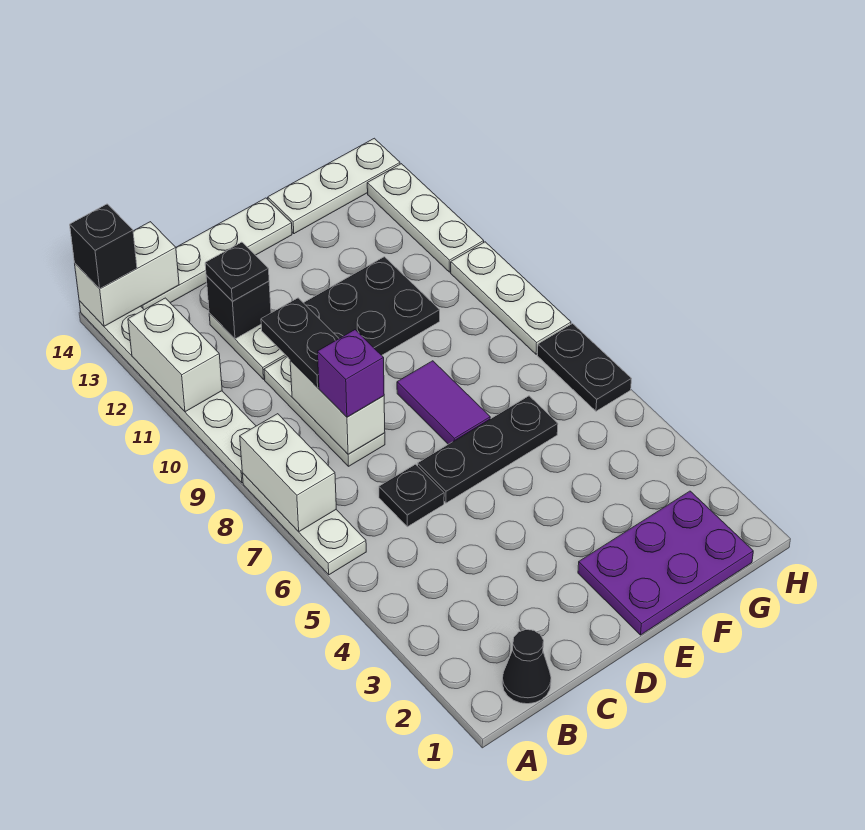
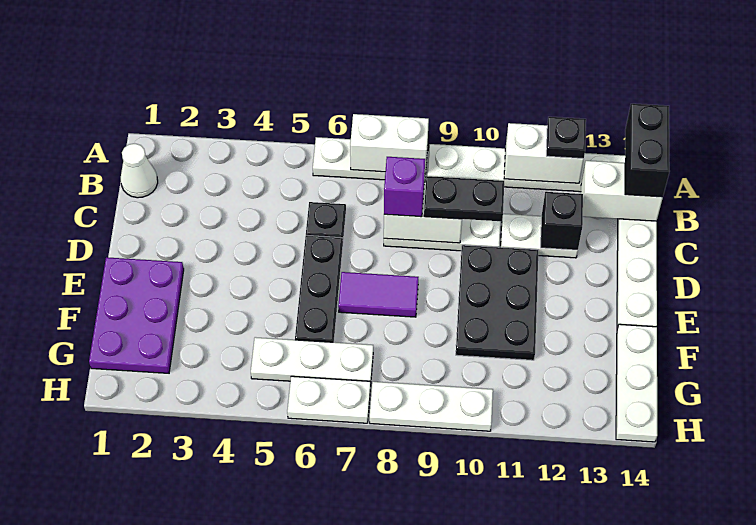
white brick A14:B14 level 2 -> white brick B13:B14 level 2
black brick A14 level 3 -> black brick A14:B14 level 3
black cone B1 level 1 -> white cone B1 level 1
black plate C12 level 3 -> black plate A12 level 3
black plate H6:H7 level 1 -> white plate H6:H7 level 1
white plate H11:H13 level 1 -> white plate G5:G7 level 1

